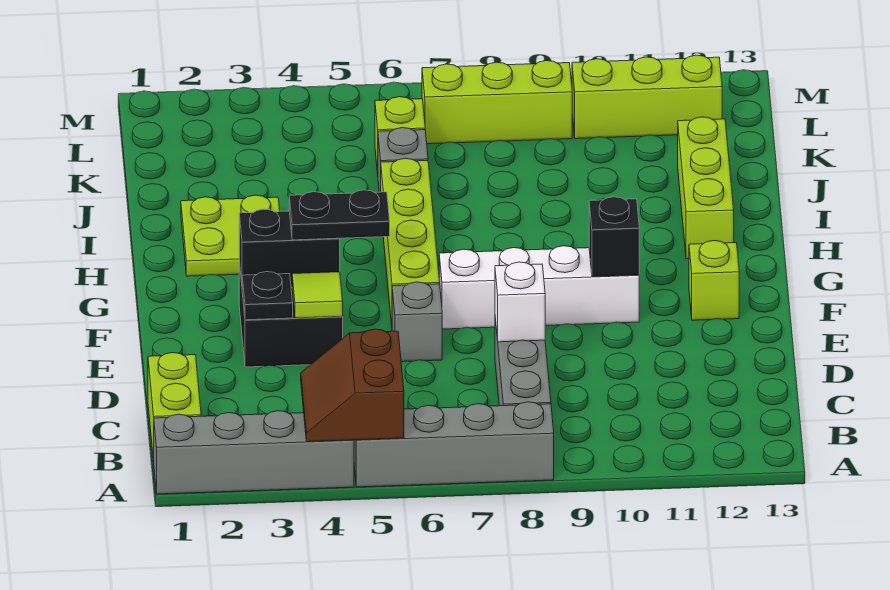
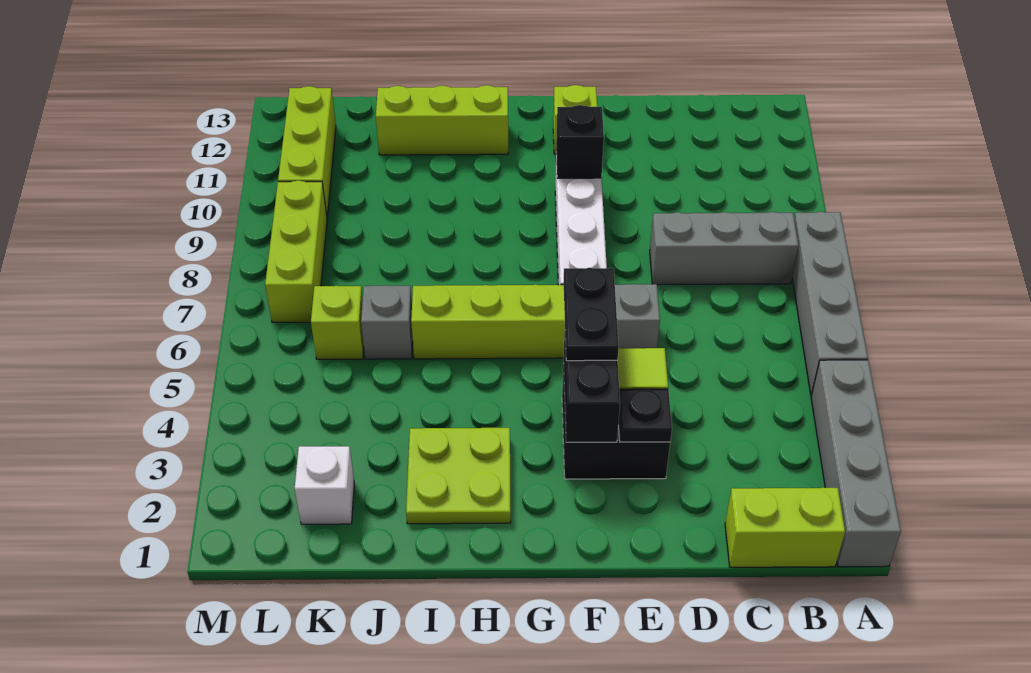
brown slope A4:B5 level 2 top 5 -> none
white brick D8 level 2 -> white brick K2 level 1

